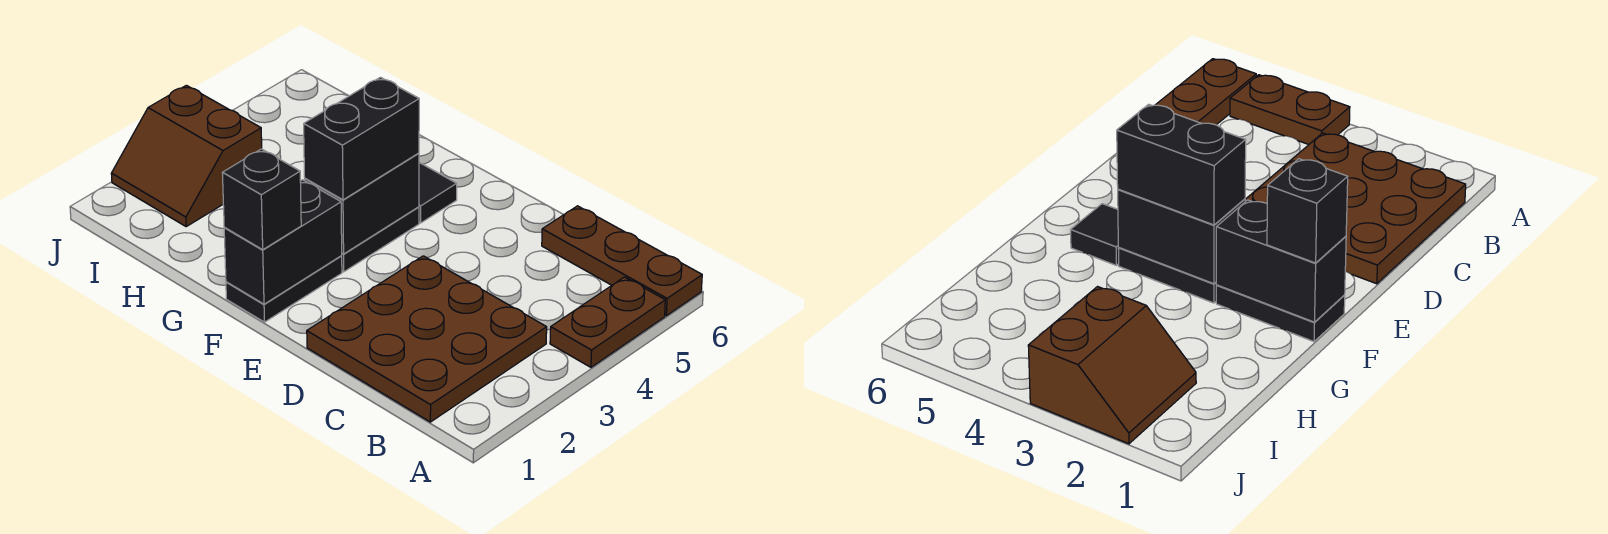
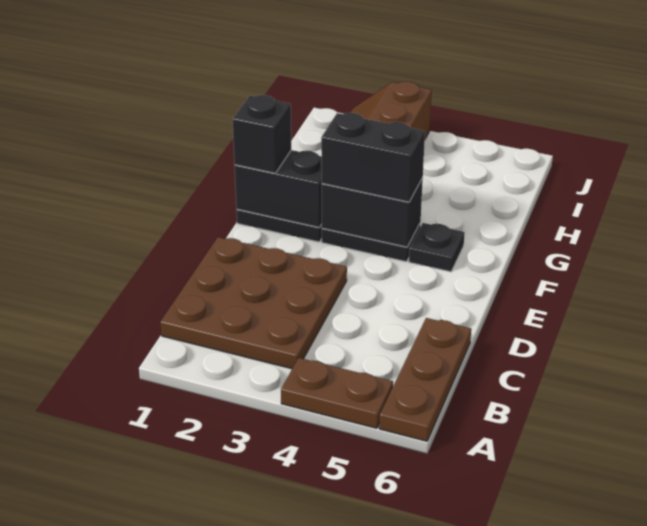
black tile F5 level 1 -> black plate F5 level 1

